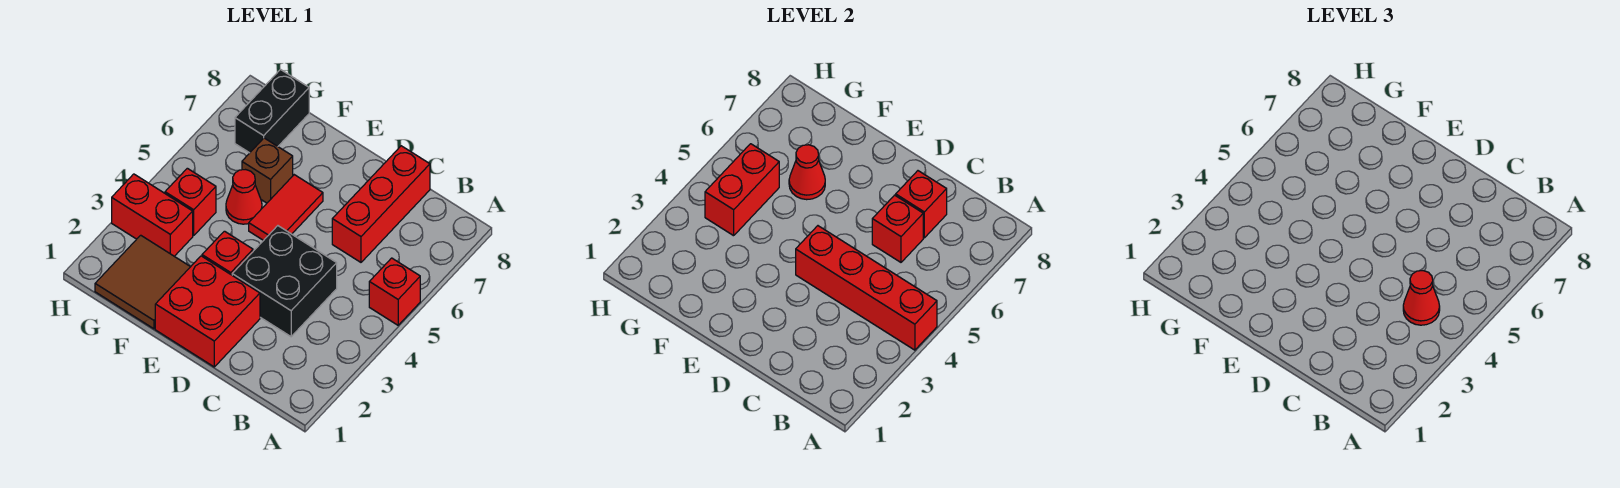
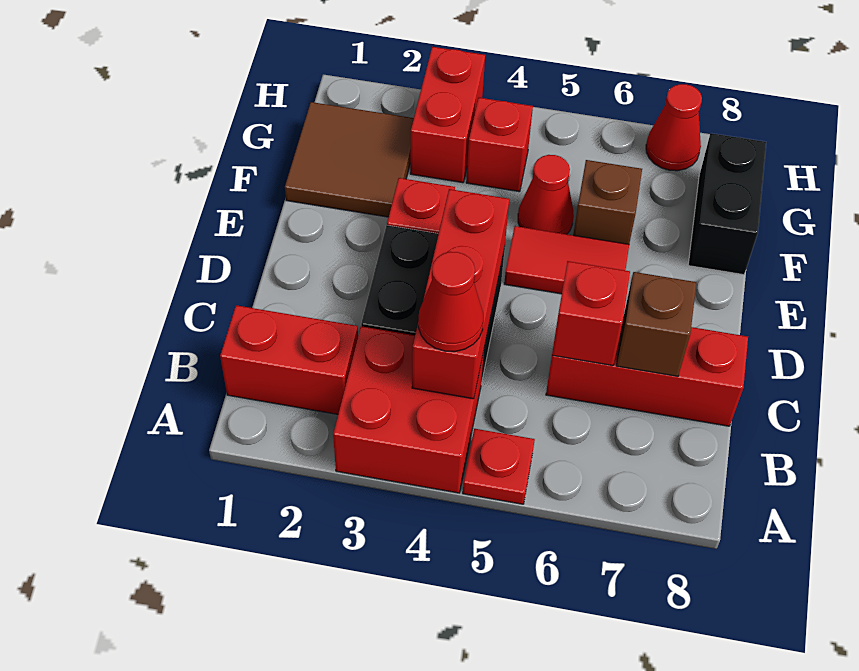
red brick A4:D4 level 2 -> red brick B4:D4 level 2
red brick A5 level 1 -> red plate A5 level 1
red brick C7 level 2 -> brown brick C7 level 2
red brick D1:E2 level 1 -> red brick A3:B4 level 1
red cone F6 level 2 -> red cone H7 level 1
red brick G4:G5 level 2 -> red brick B1:B2 level 1
black brick G7:G8 level 1 -> black brick F8:G8 level 1

